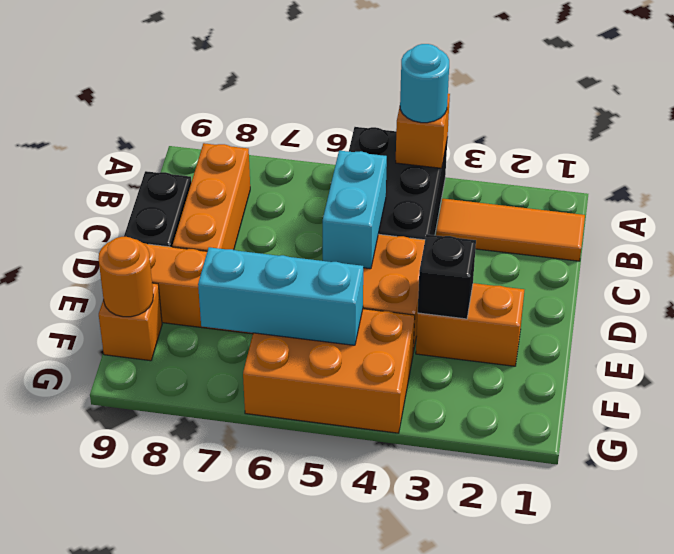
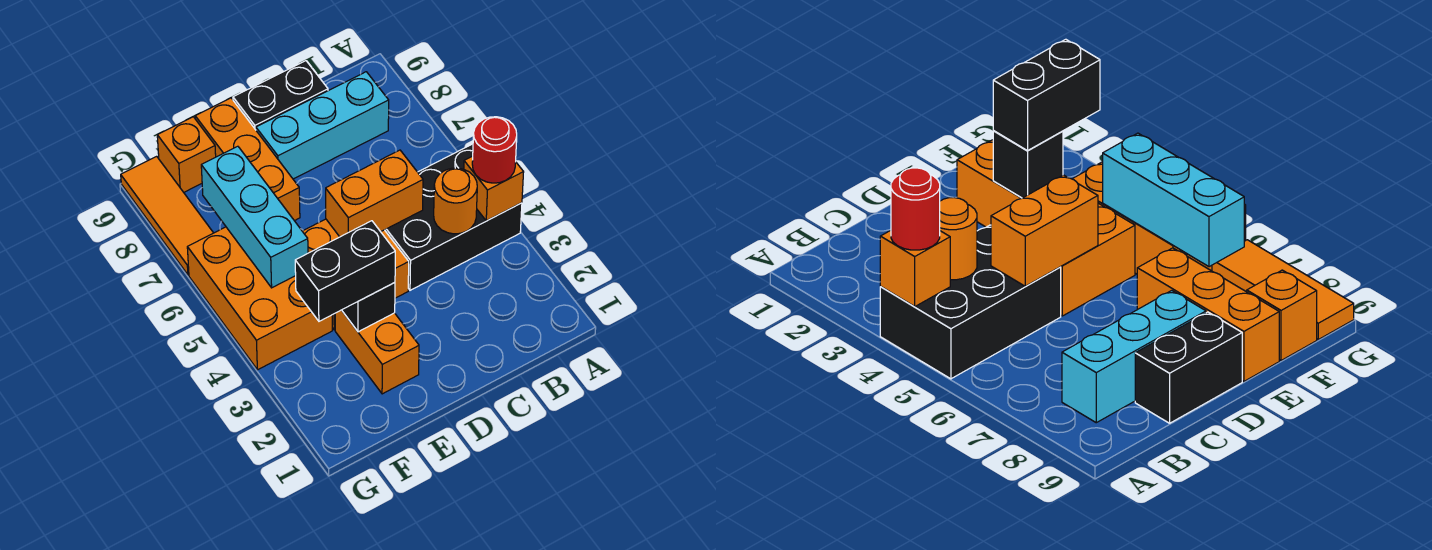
cyan round brick A4 level 3 -> red round brick A4 level 3
orange tile B1:B3 level 1 -> orange tile G7:G9 level 1
orange brick B8:D8 level 1 -> cyan brick B8:D8 level 1
cyan brick C5:D5 level 2 -> orange brick C5:D5 level 2
none -> black brick E3:F3 level 3
orange round brick F9 level 2 -> orange round brick B4 level 2

